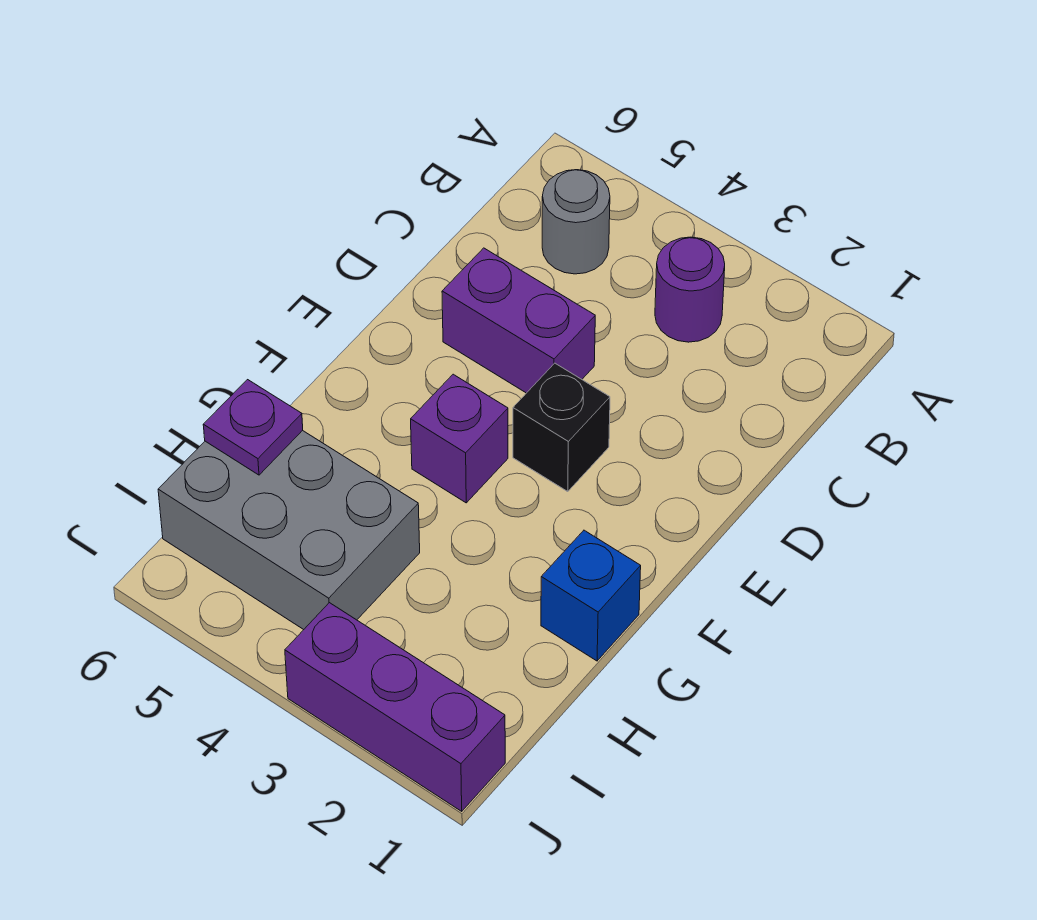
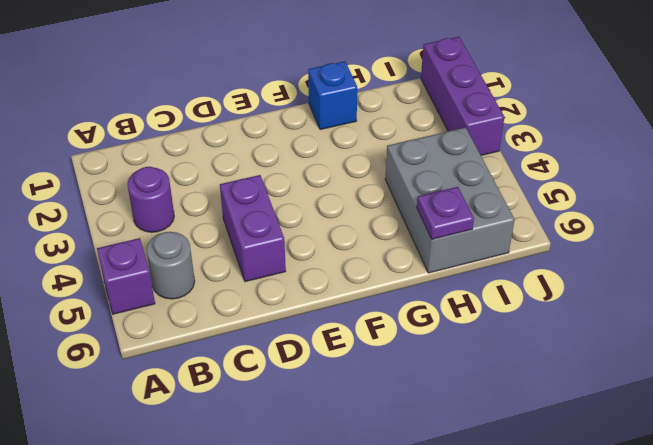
black brick E3 level 1 -> none
purple brick F4 level 1 -> purple brick A5 level 1

